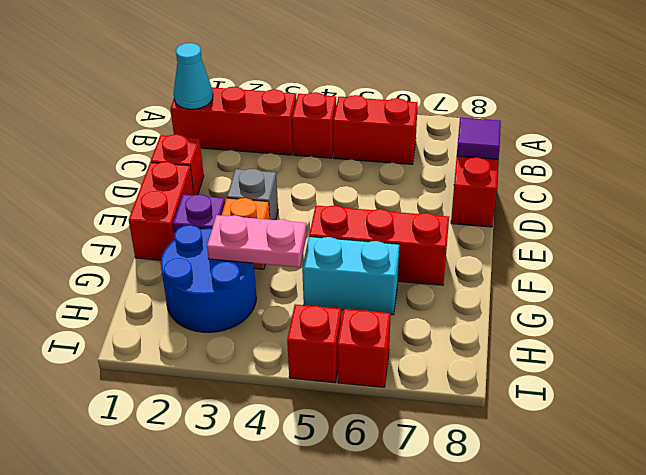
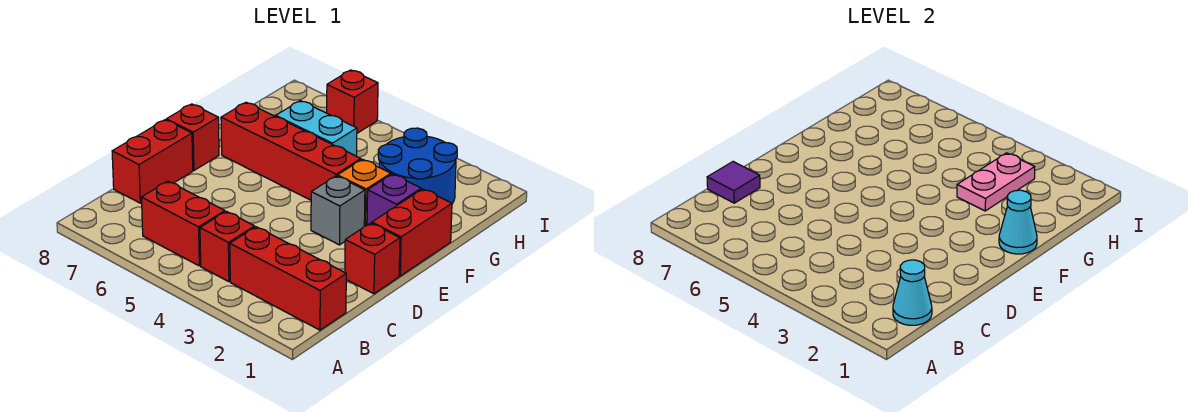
none -> cyan cone F1 level 2
red brick F5:F7 level 1 -> red brick F4:F7 level 1
pink plate G3:G4 level 2 -> pink plate G3:H3 level 2
red brick I5 level 1 -> red brick E8 level 1

